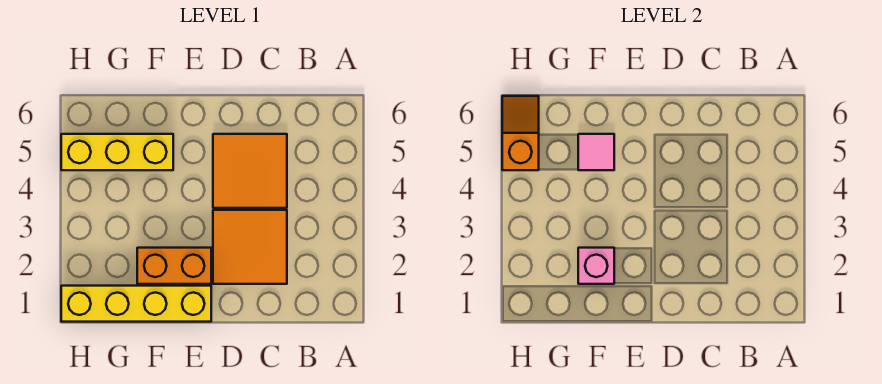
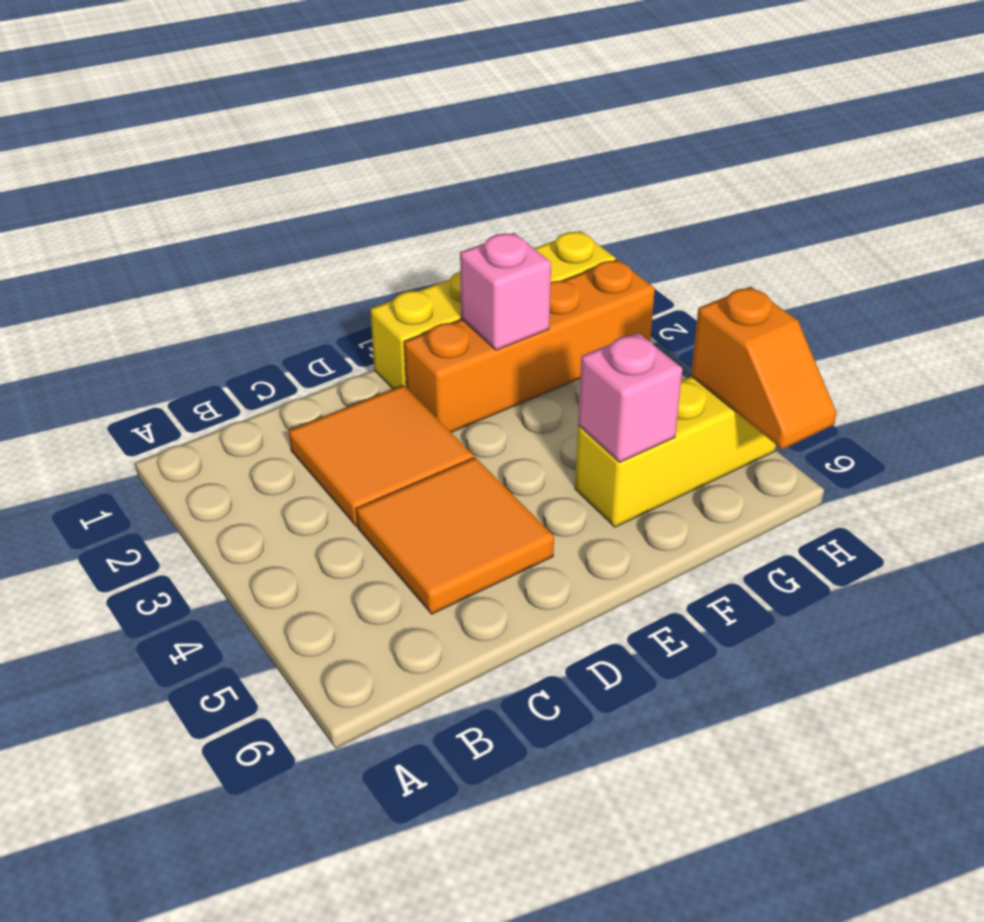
orange brick E2:F2 level 1 -> orange brick E2:H2 level 1
pink tile F5 level 2 -> pink brick F5 level 2

